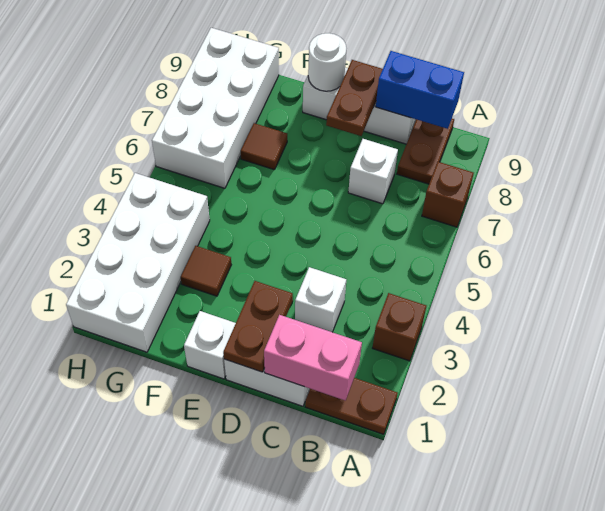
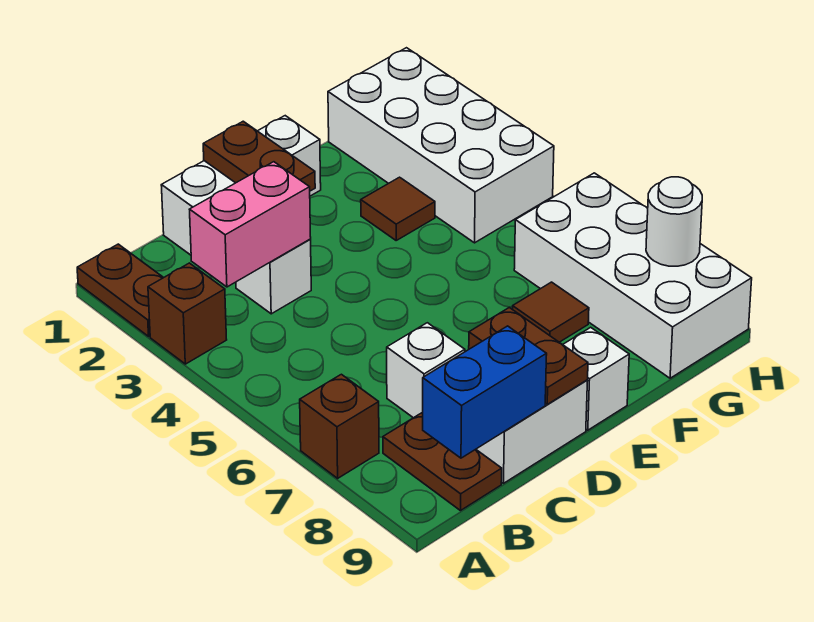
brown plate A1:B1 level 1 -> brown plate A1:A2 level 1
pink brick B1:C1 level 2 -> pink brick B3:C3 level 2
white round brick E9 level 2 -> white round brick H8 level 2

